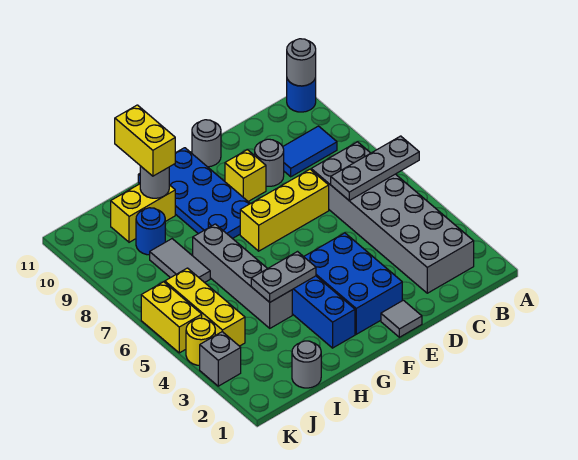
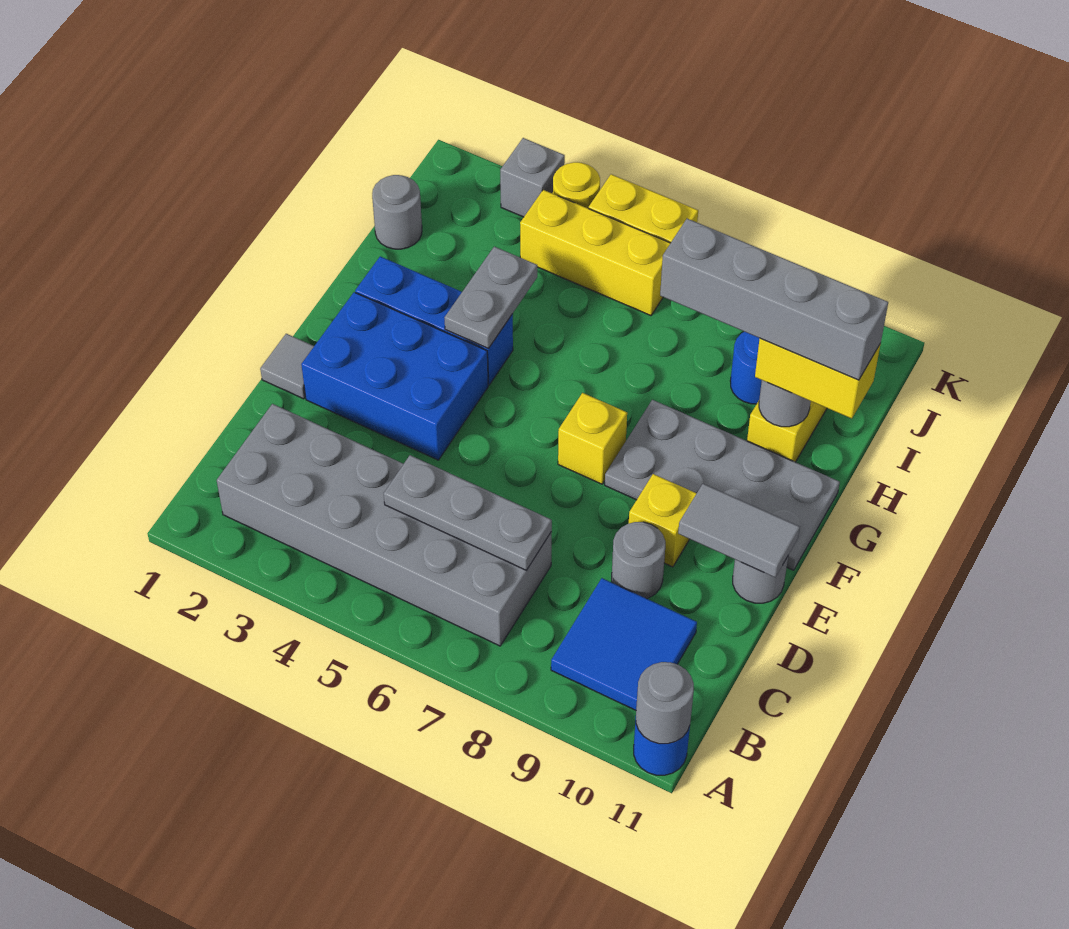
grey plate A6:C6 level 2 -> grey plate C5:C7 level 2
blue tile B9:C9 level 1 -> blue tile B9:C10 level 1
yellow brick D7:F7 level 1 -> yellow brick F7 level 1
blue plate F8:G11 level 1 -> grey plate F8:G11 level 1
grey brick H4:H7 level 1 -> grey brick H8:H11 level 4
grey tile I7:I8 level 1 -> grey tile E10:E11 level 2

